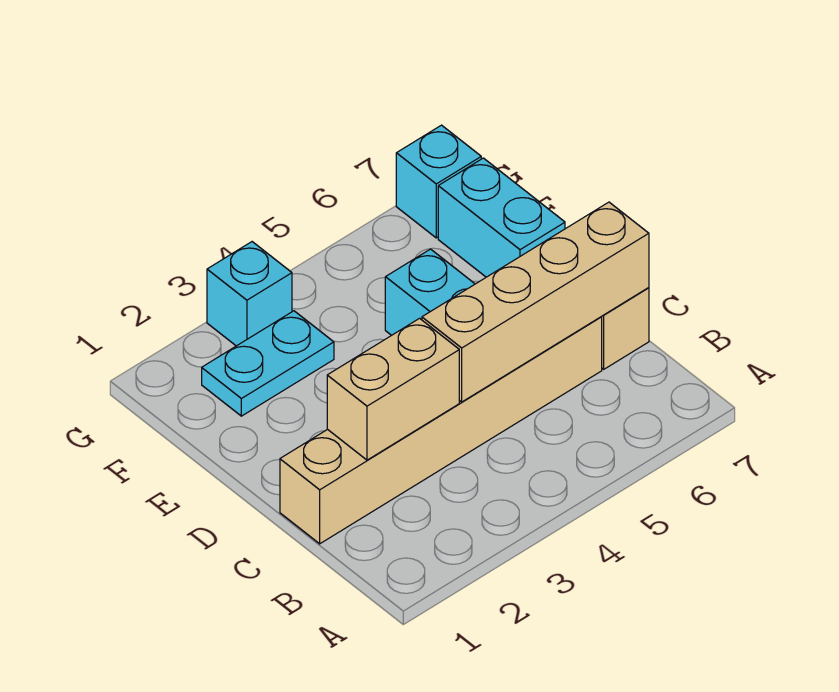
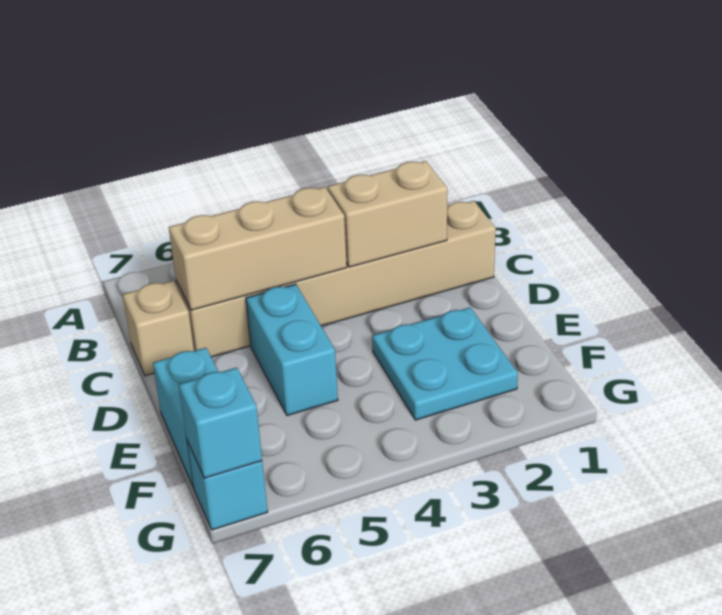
tan brick C4:C7 level 2 -> tan brick C4:C6 level 2
cyan plate F2:F3 level 1 -> cyan plate E2:F3 level 1
cyan brick G3 level 1 -> cyan brick G7 level 2

